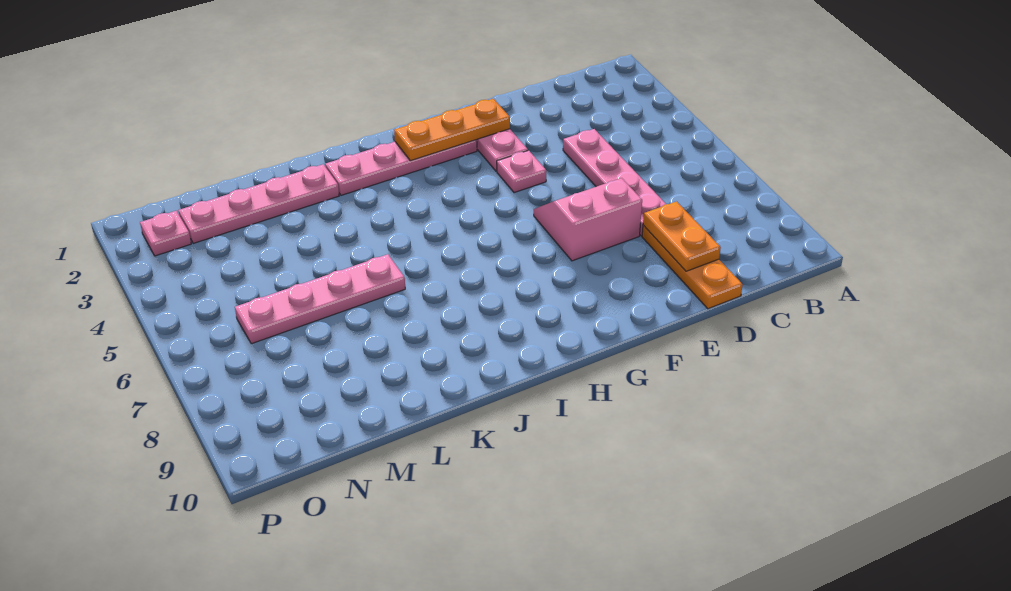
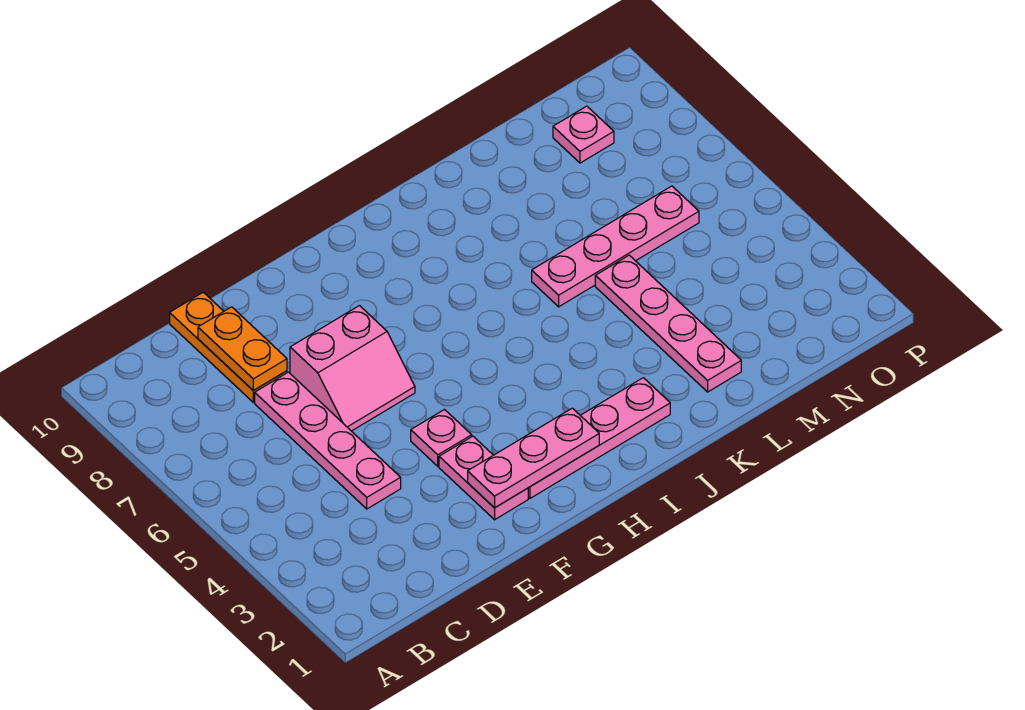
orange plate F2:H2 level 2 -> pink plate F2:H2 level 2
pink plate K2:N2 level 1 -> pink plate L2:L5 level 1
pink plate O2 level 1 -> pink plate N9 level 1

